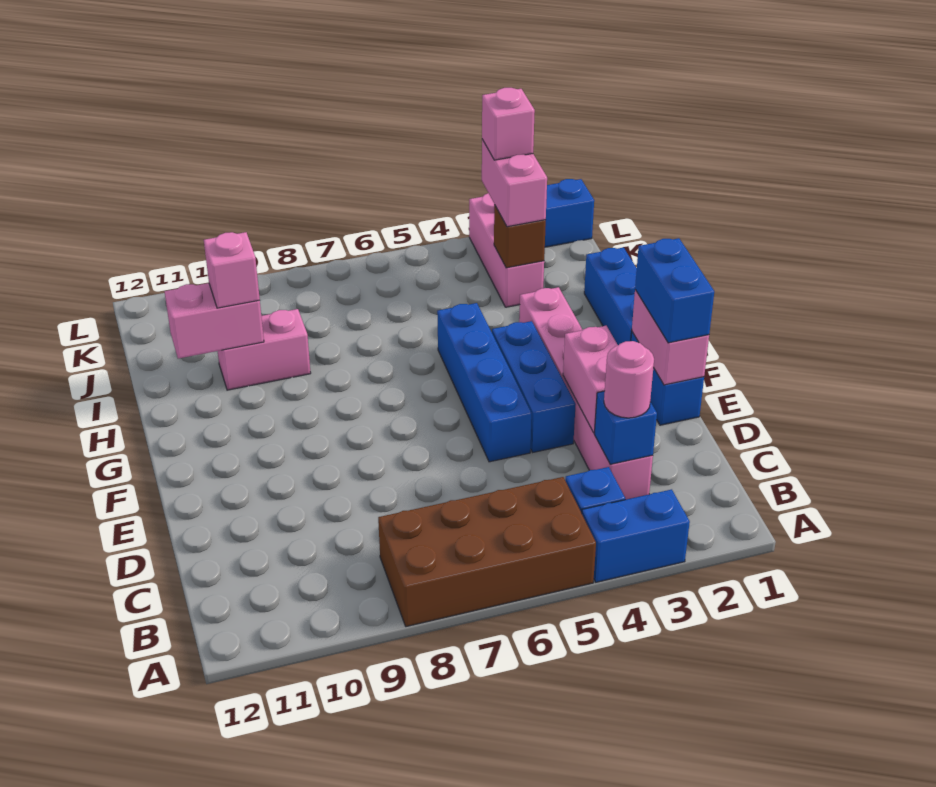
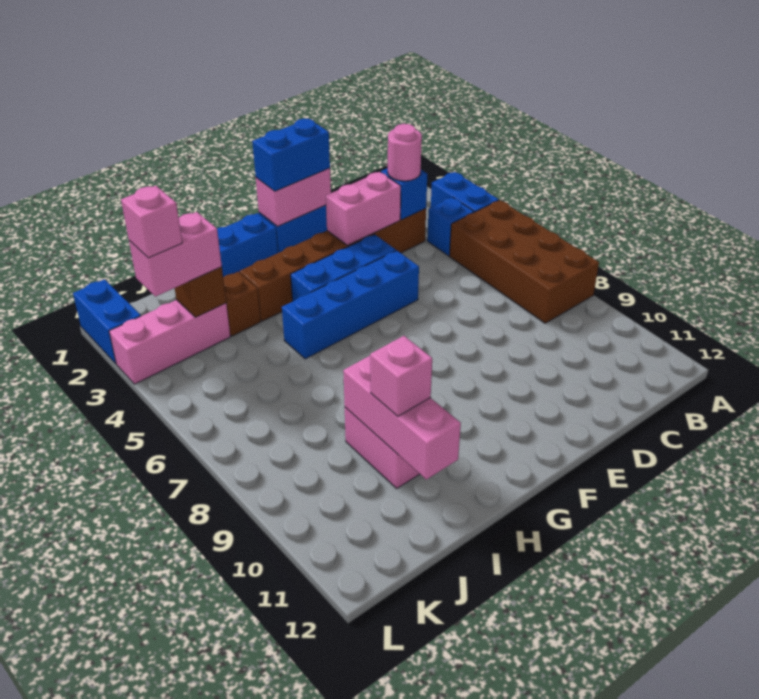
pink brick C3:H3 level 1 -> brown brick C3:H3 level 1
none -> brown brick I3 level 1
pink brick I10:I11 level 2 -> pink brick I9:I11 level 2

